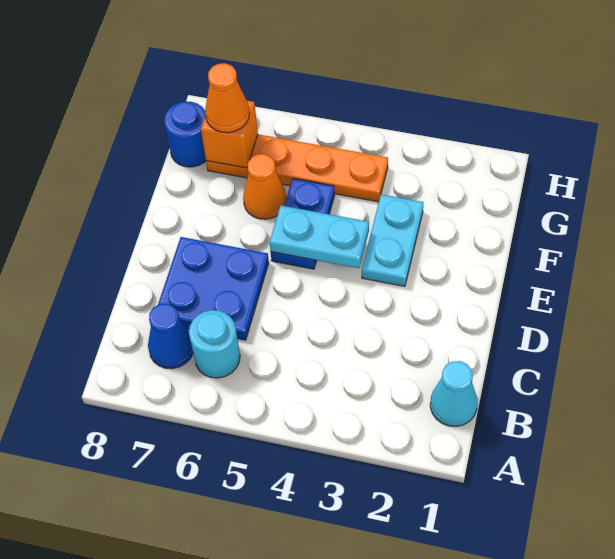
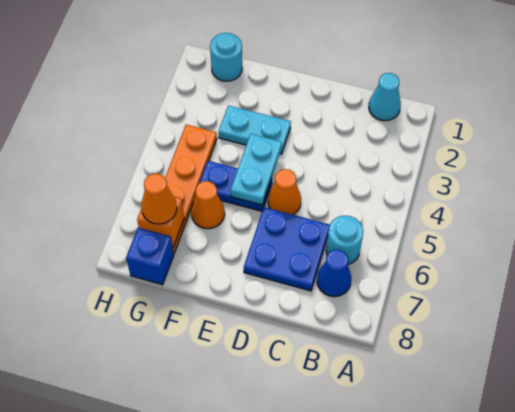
none -> orange cone D5 level 1
none -> cyan round brick G1 level 1
blue round brick G8 level 1 -> blue brick G8 level 1

